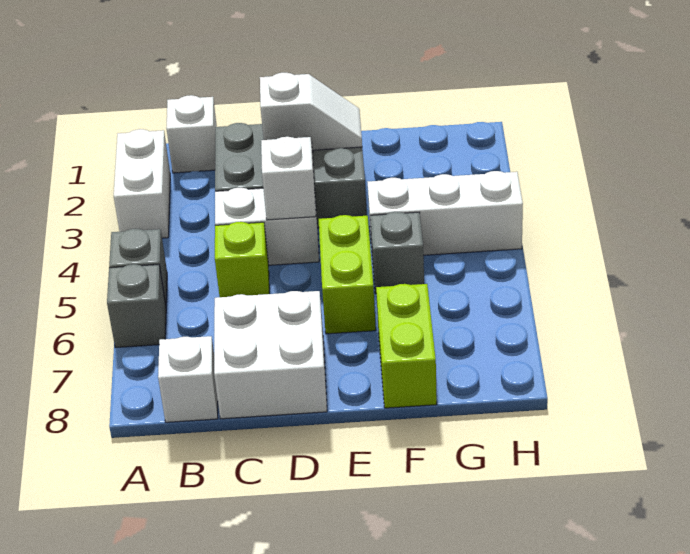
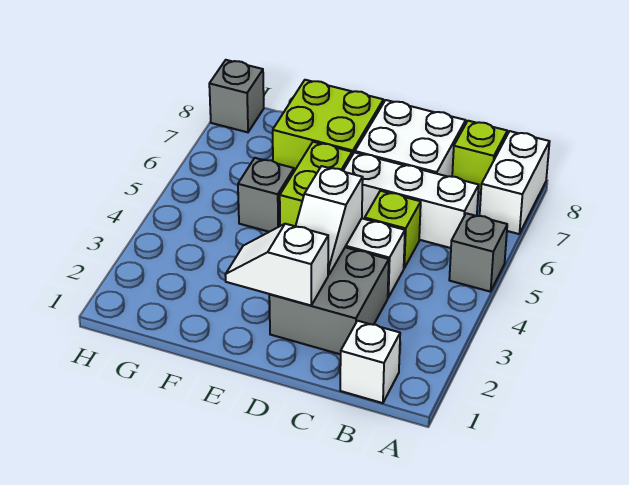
white brick A2:A3 level 1 -> white brick A7:A8 level 1
grey brick A6 level 1 -> grey brick H8 level 1
white brick B8 level 1 -> lime brick B8 level 1
grey brick C2:E3 level 1 -> grey brick C2:D3 level 1
white brick F4:H4 level 1 -> white brick B6:D6 level 1
lime brick F7:F8 level 1 -> lime brick E7:F8 level 1

